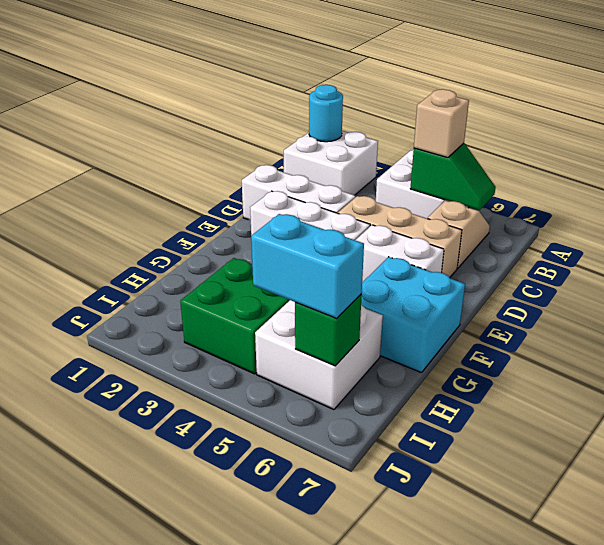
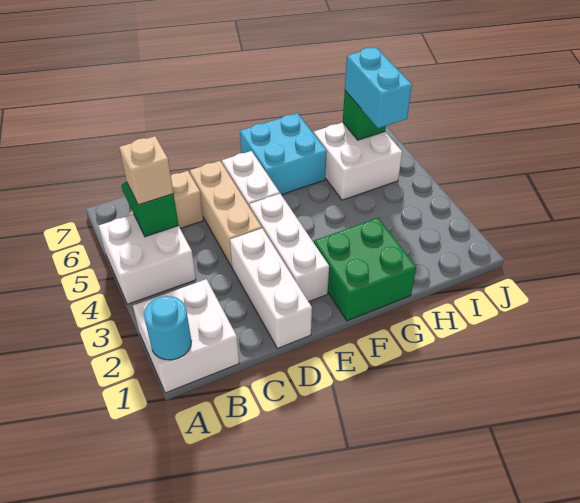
green brick H3:I4 level 1 -> green brick F1:G2 level 1

